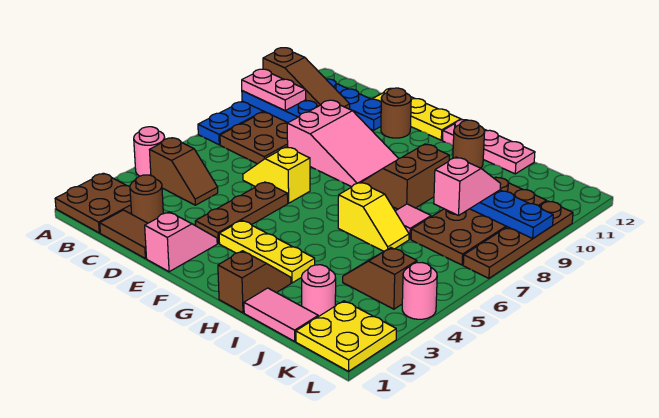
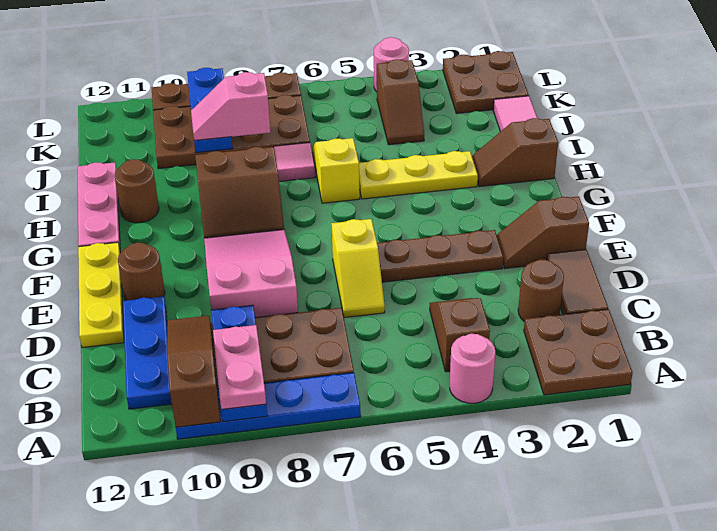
pink slope E1:E2 level 1 top 1 -> brown slope E1:E2 level 1 top 1
yellow plate F3:H3 level 1 -> yellow plate H3:H5 level 1
pink round brick J2 level 1 -> none
yellow plate K1:L2 level 1 -> brown plate K1:L2 level 1

